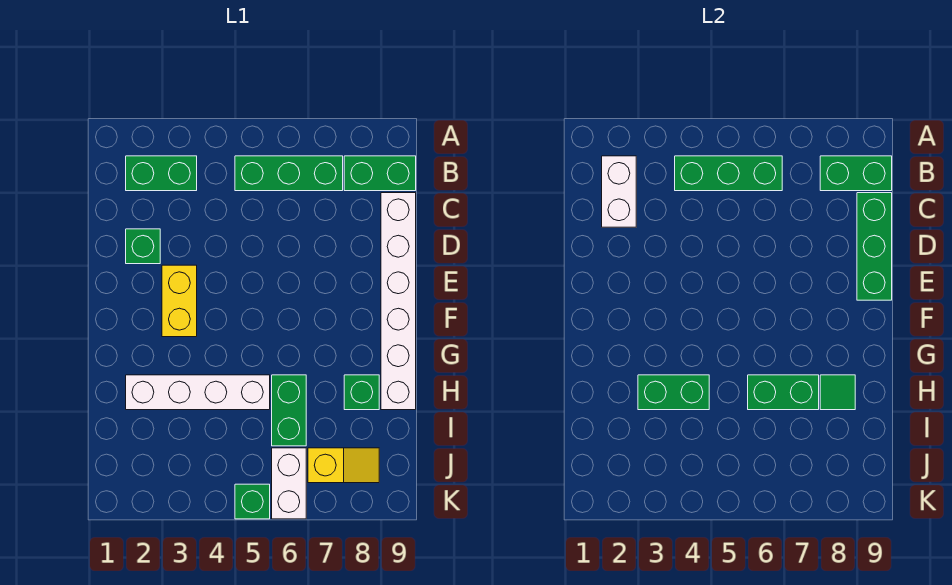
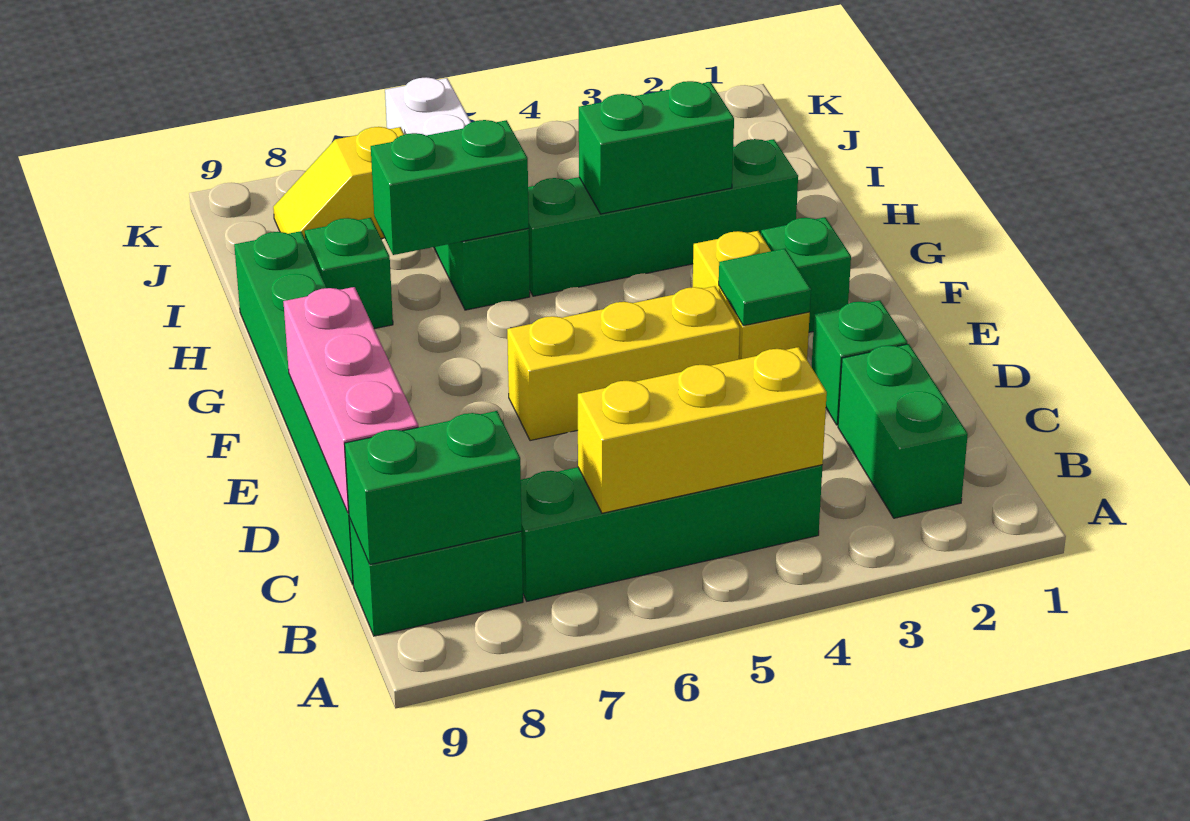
green brick B2:B3 level 1 -> green brick B2:C2 level 1
white brick B2:C2 level 2 -> none
green brick B4:B6 level 2 -> yellow brick B4:B6 level 2
green brick B5:B7 level 1 -> green brick B4:B7 level 1
white brick C9:H9 level 1 -> green brick C9:H9 level 1
green brick C9:E9 level 2 -> pink brick C9:E9 level 2
none -> yellow brick E4:E6 level 1
white brick H2:H5 level 1 -> green brick H2:H5 level 1
green tile H8 level 2 -> green tile E3 level 2
green brick K5 level 1 -> green brick F2 level 1

